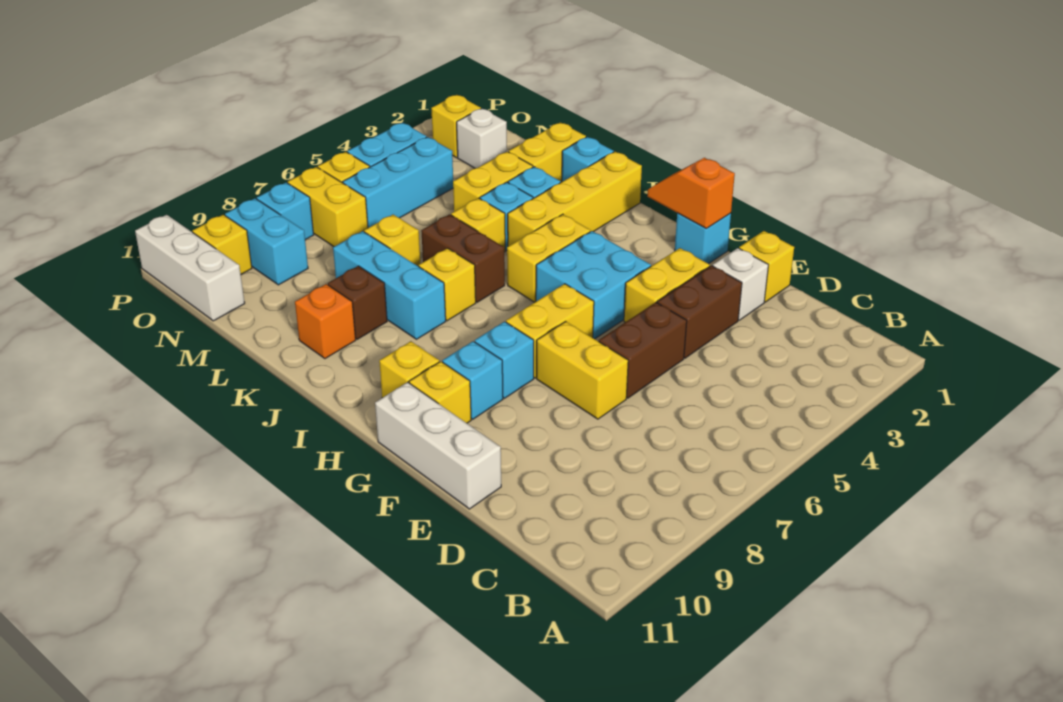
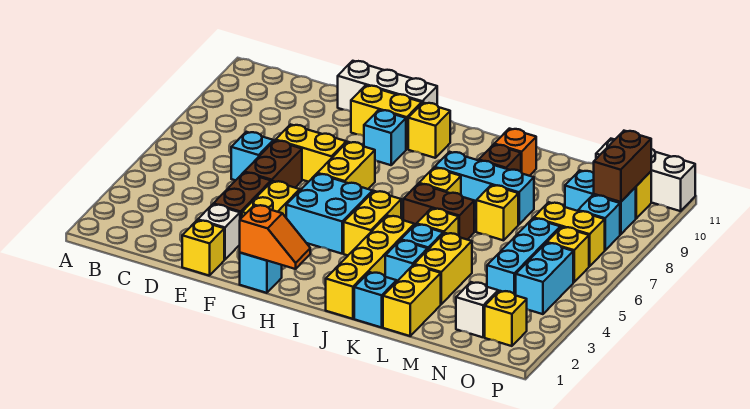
cyan brick G8 level 1 -> cyan brick D6 level 1
yellow brick G10 level 1 -> yellow brick F10:G10 level 1
none -> brown brick O9:O10 level 2

